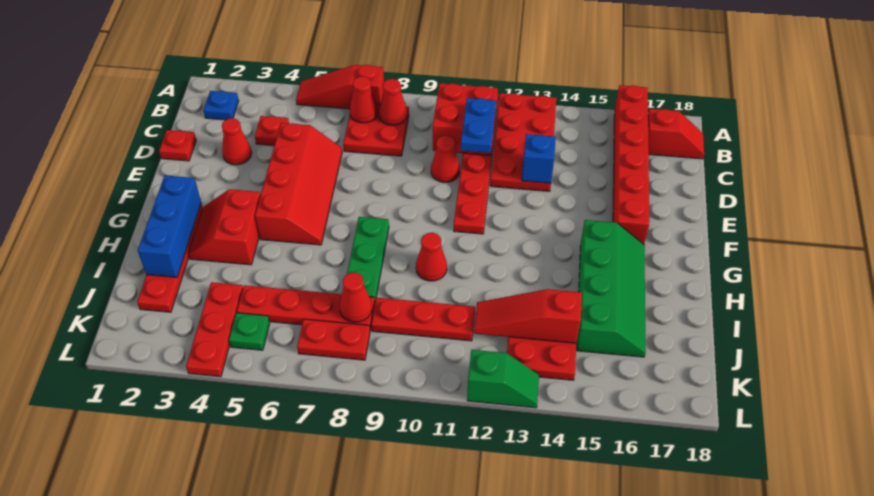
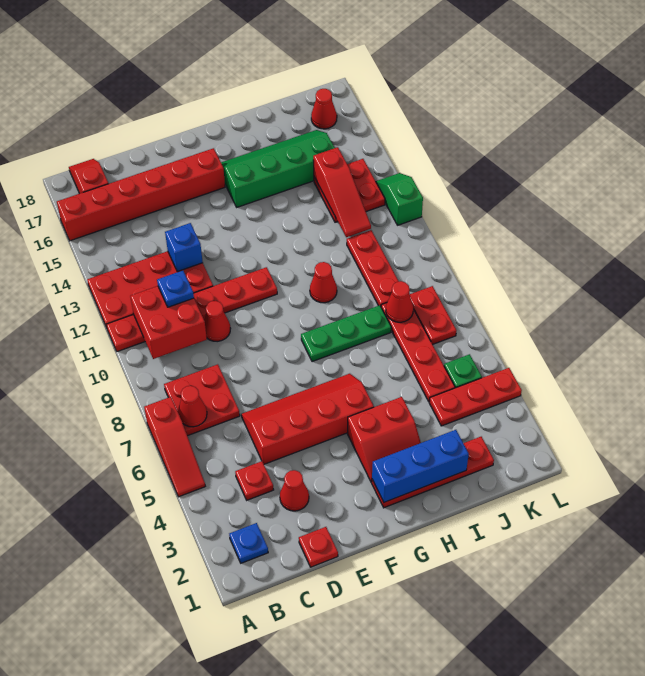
red cone B8 level 2 -> red cone K17 level 1
blue plate C11:D11 level 3 -> blue plate C11 level 3

